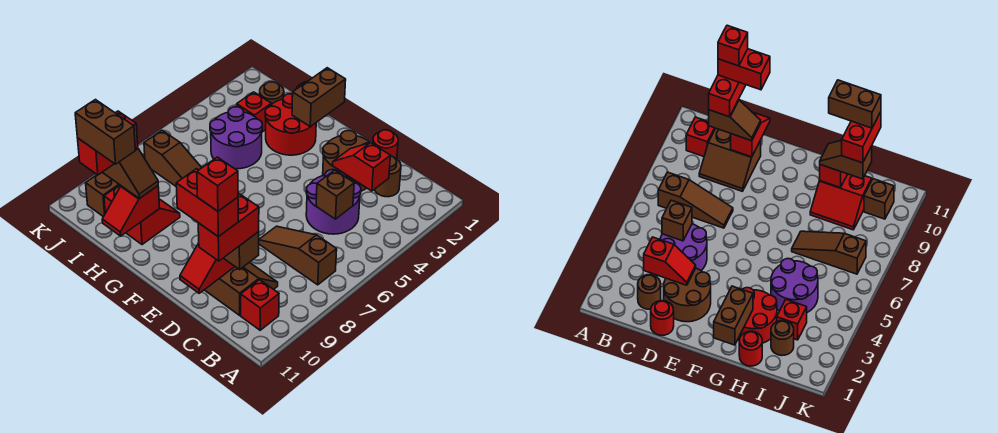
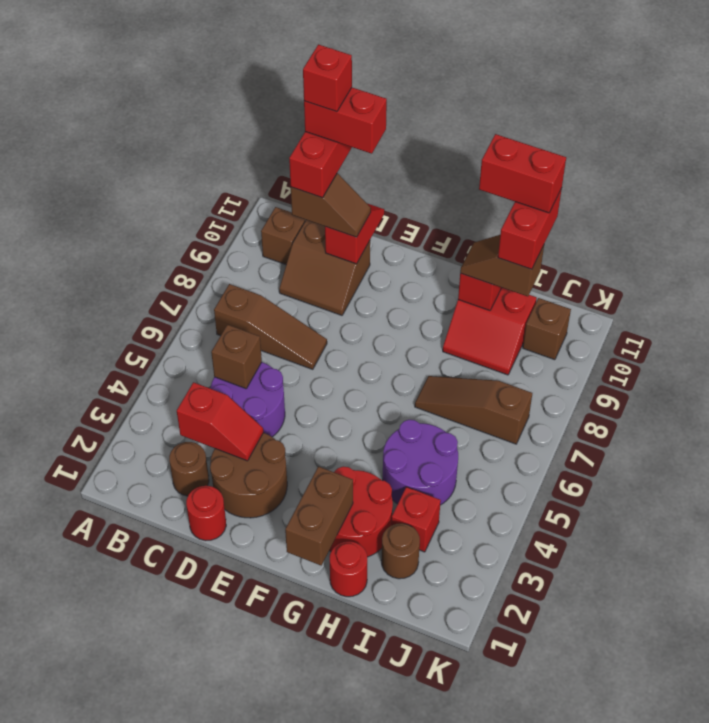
red brick B10 level 1 -> brown brick B10 level 1
brown brick H11:I11 level 5 -> red brick H11:I11 level 5

